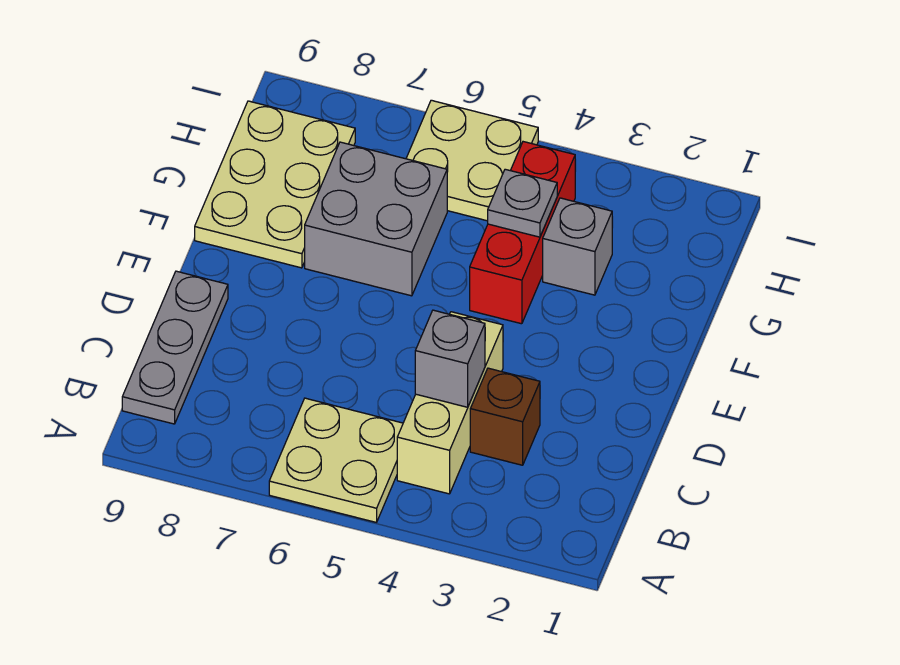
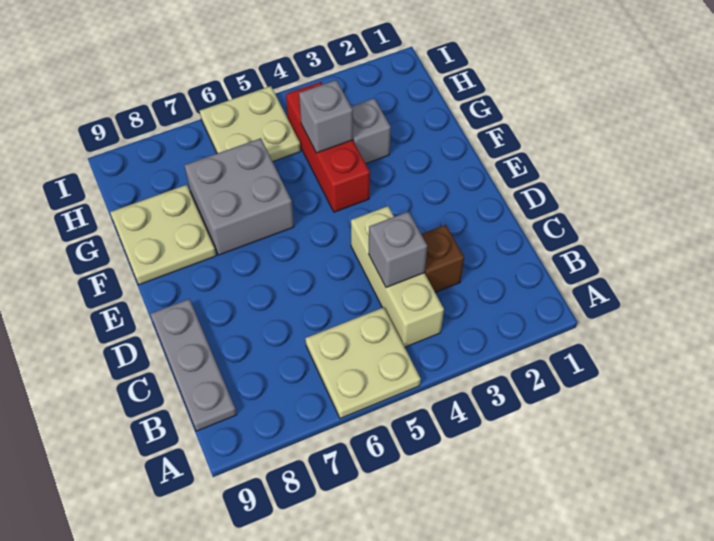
tan plate F8:H9 level 1 -> tan plate F8:G9 level 1
grey plate G4 level 2 -> grey brick G4 level 2

